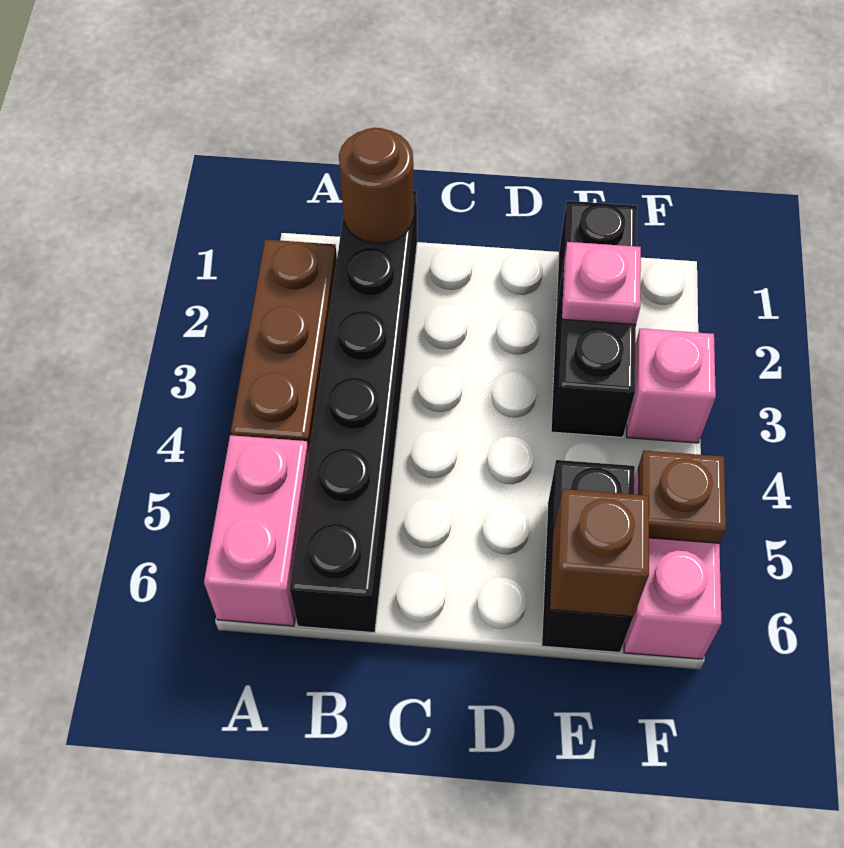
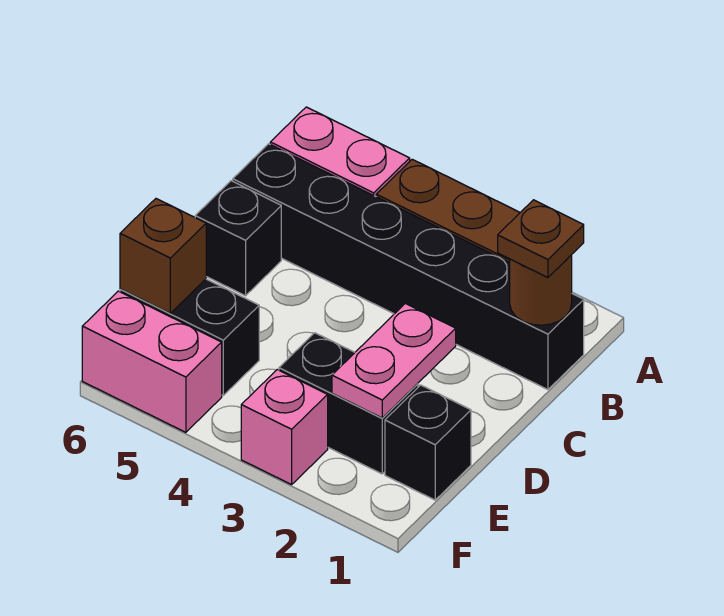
none -> black brick C6 level 1
pink plate E2 level 2 -> pink plate D2:E2 level 2
brown plate F5 level 2 -> brown plate B1 level 3

